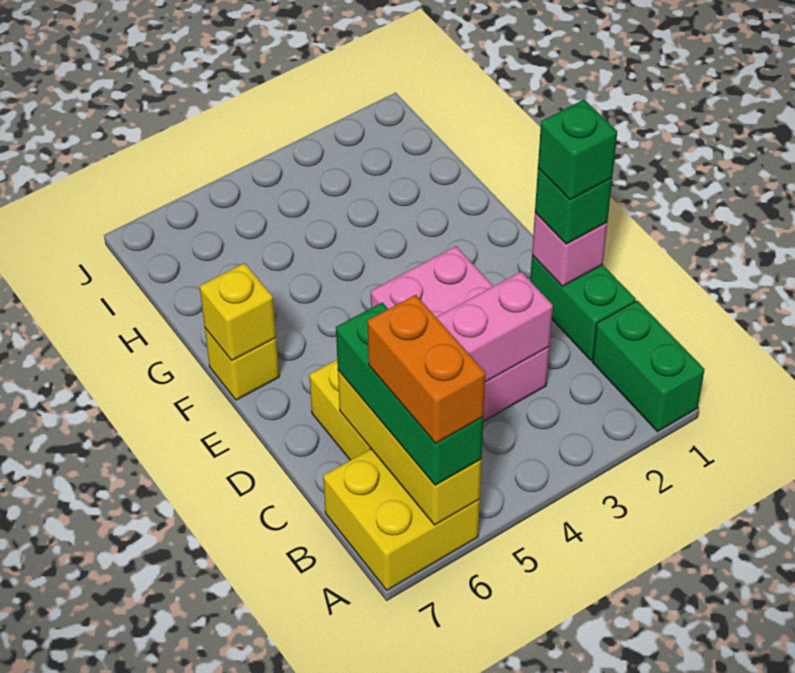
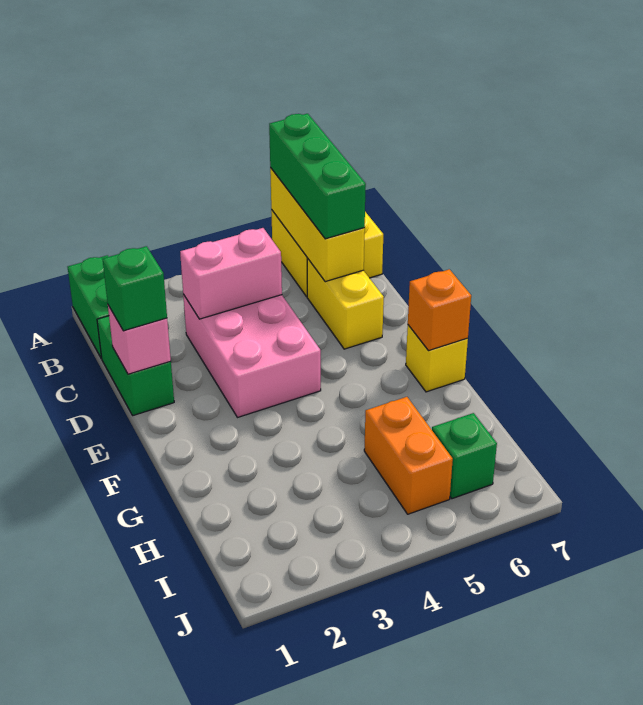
orange brick A6:B6 level 4 -> orange brick H5:I5 level 1
green brick D1 level 4 -> green brick I6 level 1
yellow brick F7 level 2 -> orange brick F7 level 2

